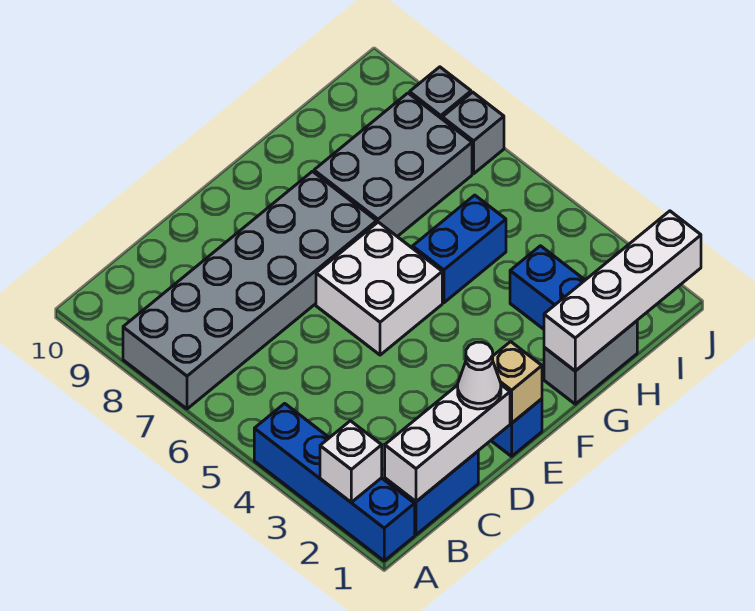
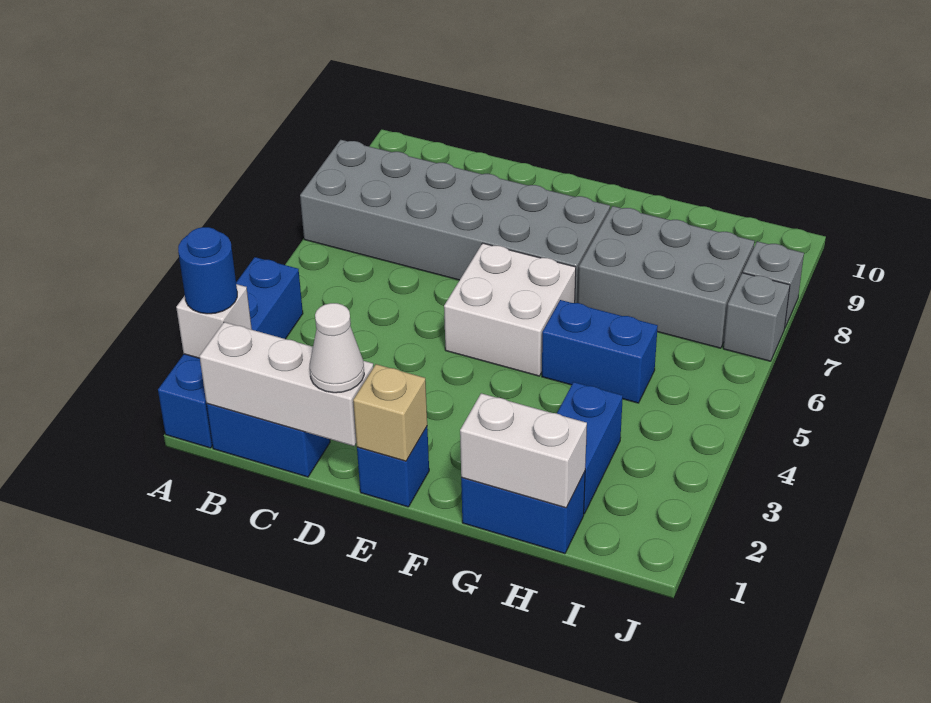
none -> blue round brick A2 level 3
grey brick G1:H1 level 1 -> blue brick G1:H1 level 1
white brick G1:J1 level 2 -> white brick G1:H1 level 2

